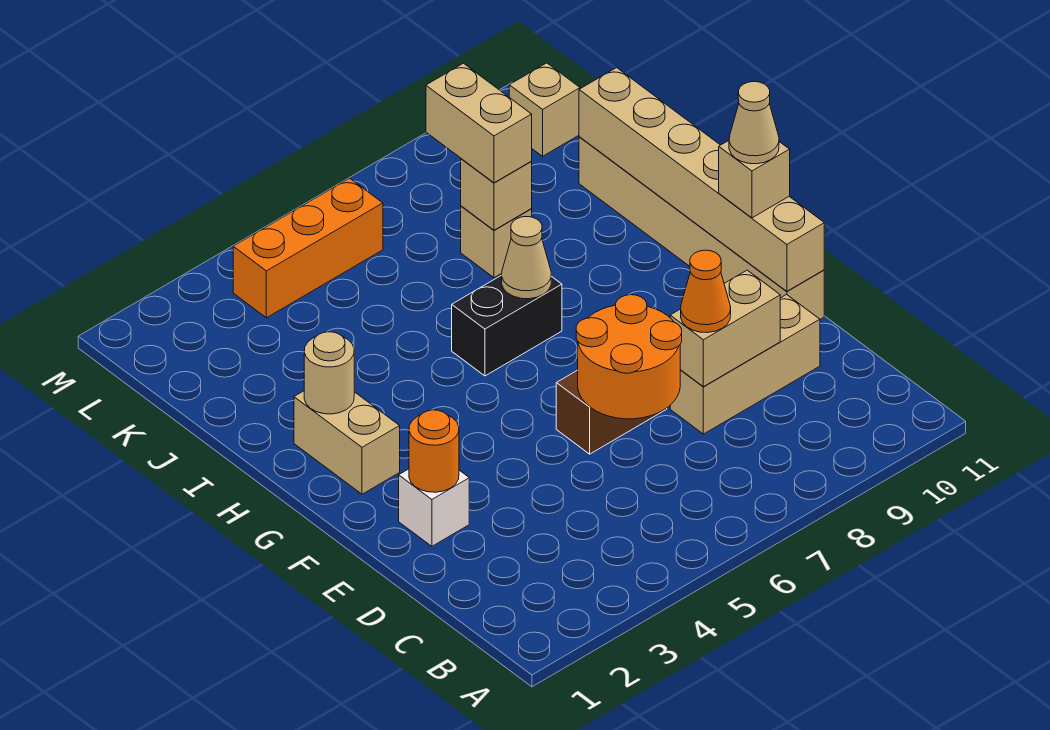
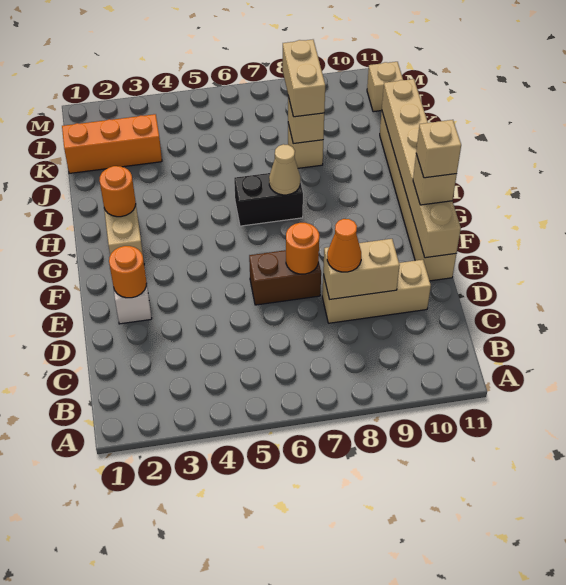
orange round brick D6:E7 level 2 -> orange round brick E7 level 2
tan cone F11 level 4 -> tan brick F11 level 4
tan round brick H2 level 2 -> orange round brick H2 level 2
orange brick L4:L6 level 1 -> orange brick K1:K3 level 1

